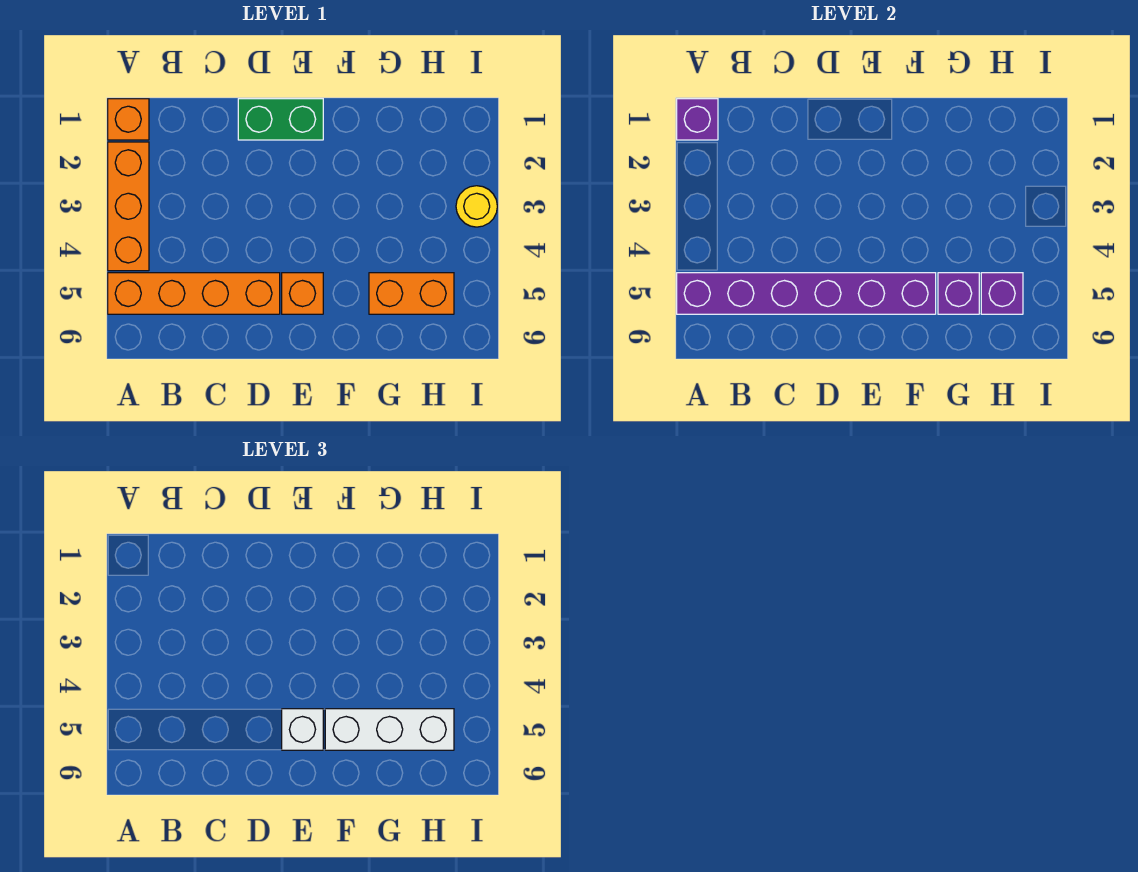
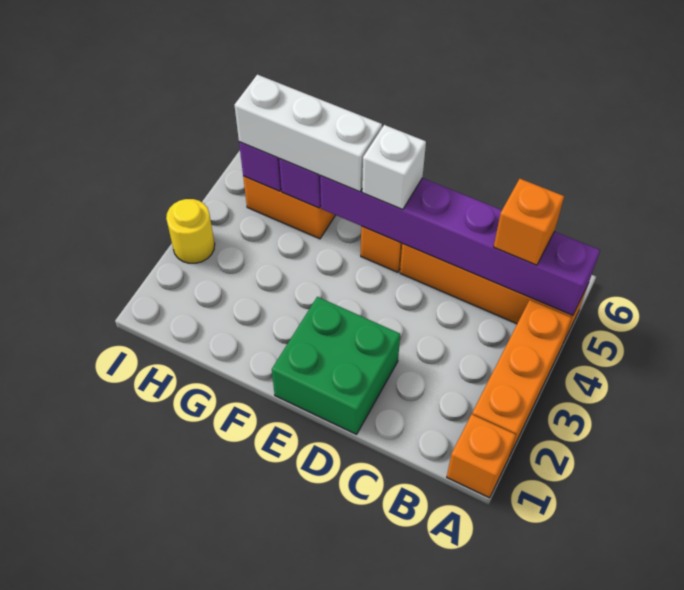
purple brick A1 level 2 -> none
none -> orange brick B5 level 3
green brick D1:E1 level 1 -> green brick D1:E2 level 1

